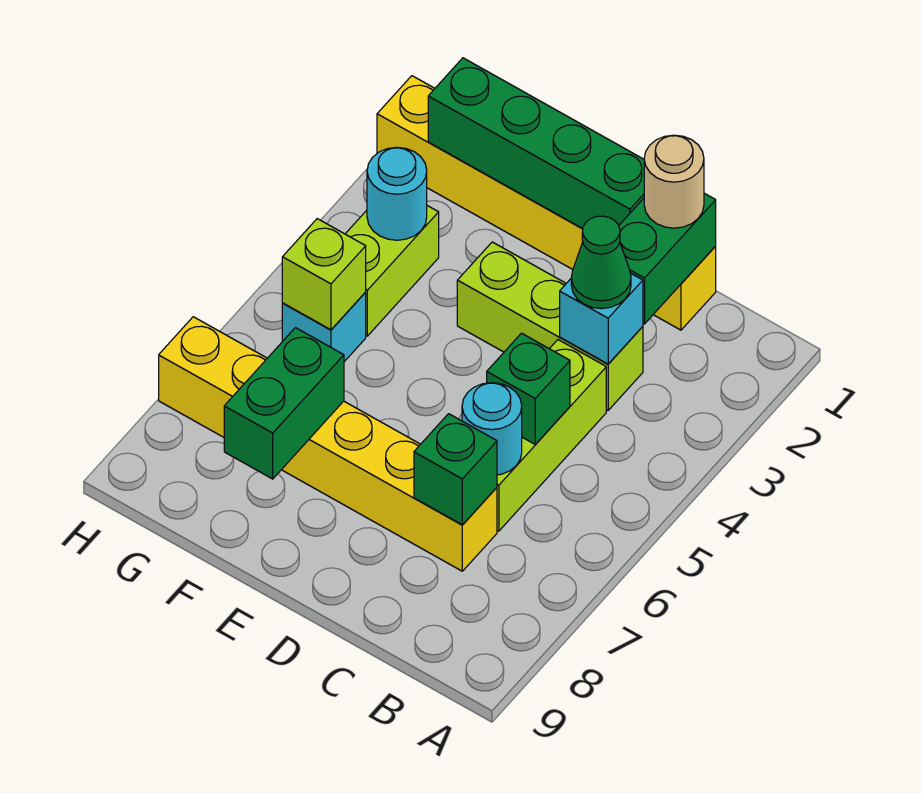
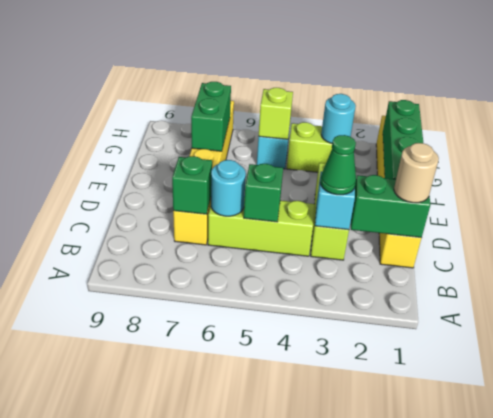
green brick F7:F8 level 2 -> green brick F7:G7 level 2

